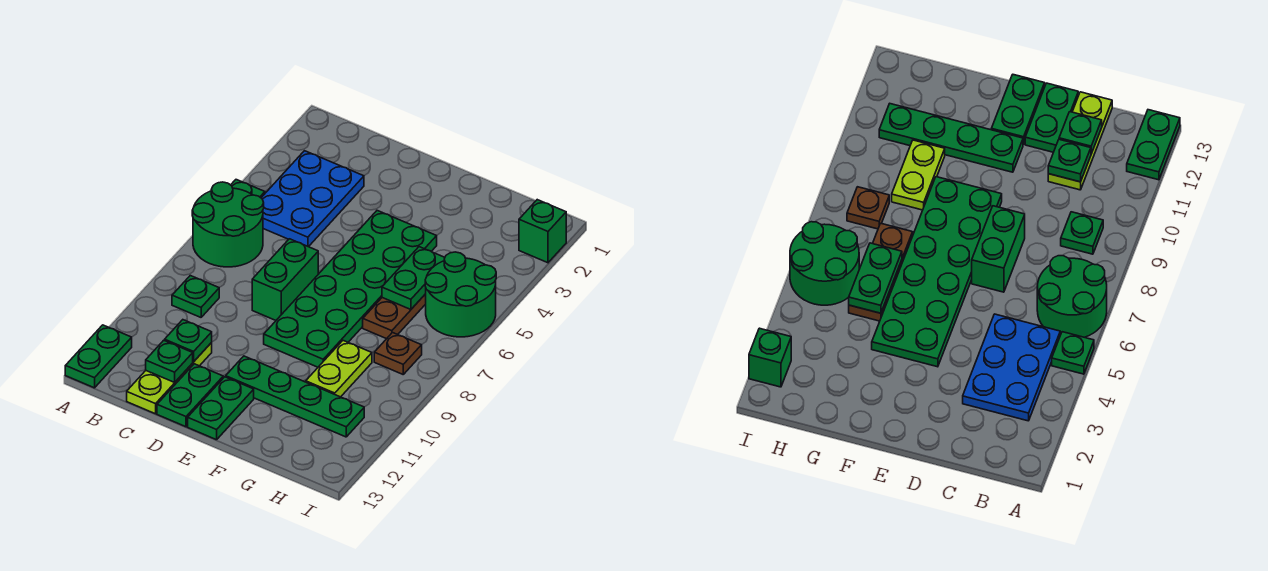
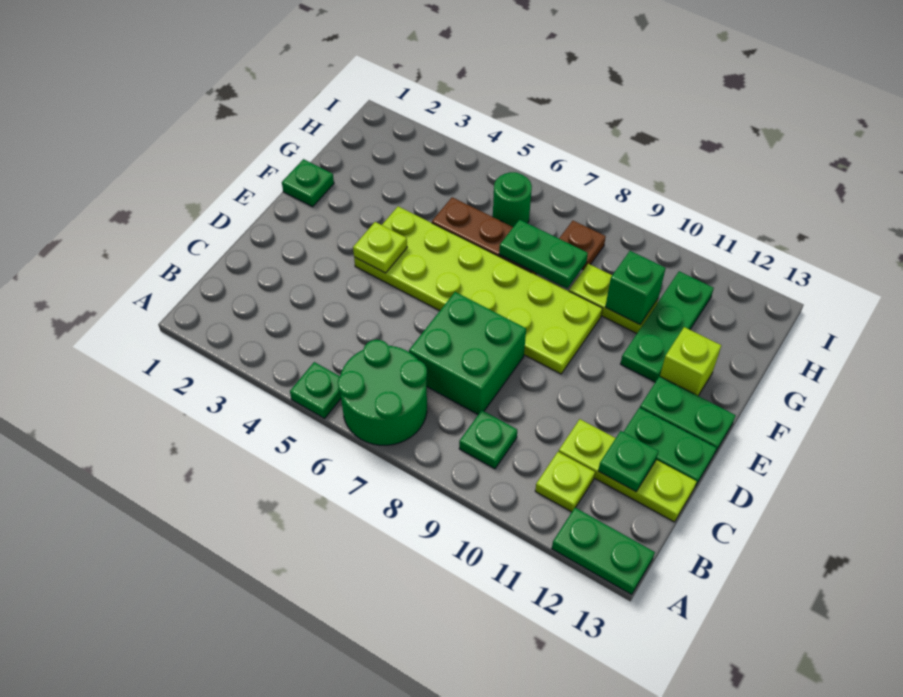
blue plate B3:C5 level 1 -> none
none -> lime plate B11 level 1
green plate C11 level 2 -> green plate F1 level 1
green brick D7:D8 level 1 -> green brick C7:D8 level 1
green plate E4:F9 level 1 -> lime plate E4:F9 level 1
none -> lime plate E4 level 2
green plate E11:H11 level 1 -> green plate F11:H11 level 1
none -> lime brick F12 level 1
green plate G5:G6 level 2 -> green plate G7:G8 level 2
green round brick H5:I6 level 1 -> green round brick H6 level 1
green brick I2 level 1 -> green brick G10 level 2

